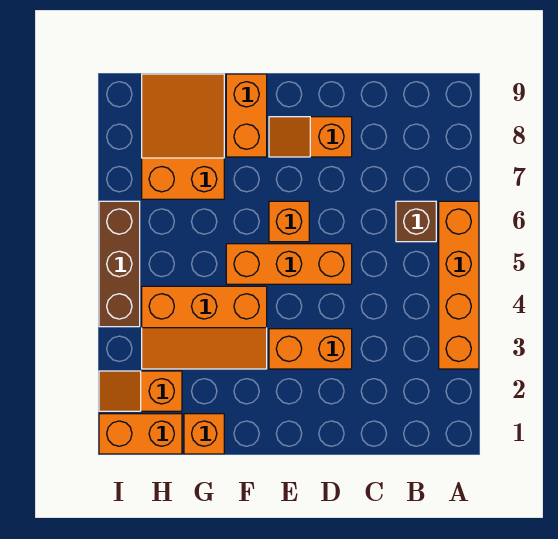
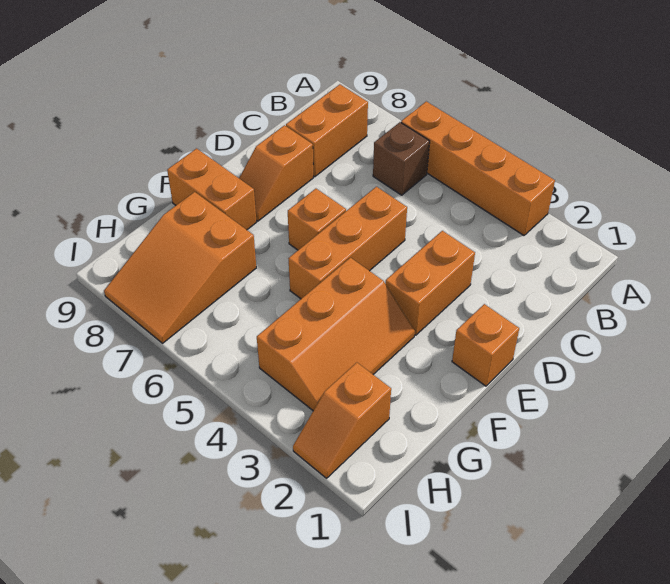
orange brick G1 level 1 -> orange brick E1 level 1
orange slope G7:H9 level 1 top 7 -> orange slope G7:I8 level 1 top G
orange brick H1:I1 level 1 -> orange brick B8:C8 level 1
brown brick I4:I6 level 1 -> none

